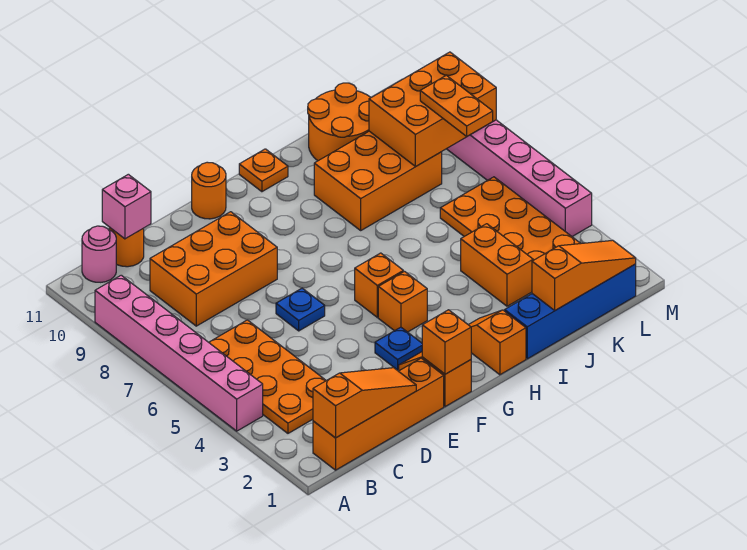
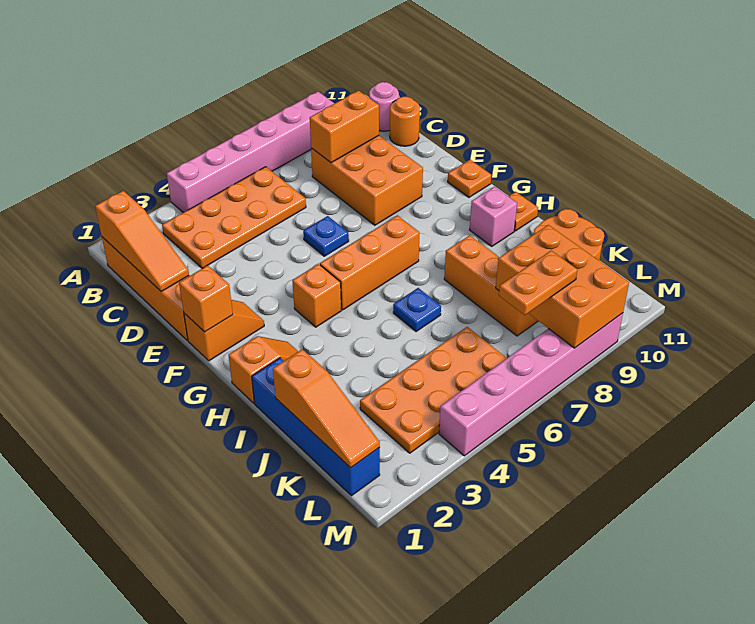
pink brick C11 level 2 -> pink brick H10 level 1
blue plate F3 level 1 -> blue plate I6 level 1
orange round brick F11 level 1 -> orange plate F11 level 1
orange brick G5 level 1 -> orange brick G5:G7 level 1
orange brick I8:K9 level 1 -> orange brick I8:K8 level 1
orange brick J3:J4 level 1 -> orange brick C8:C9 level 2

